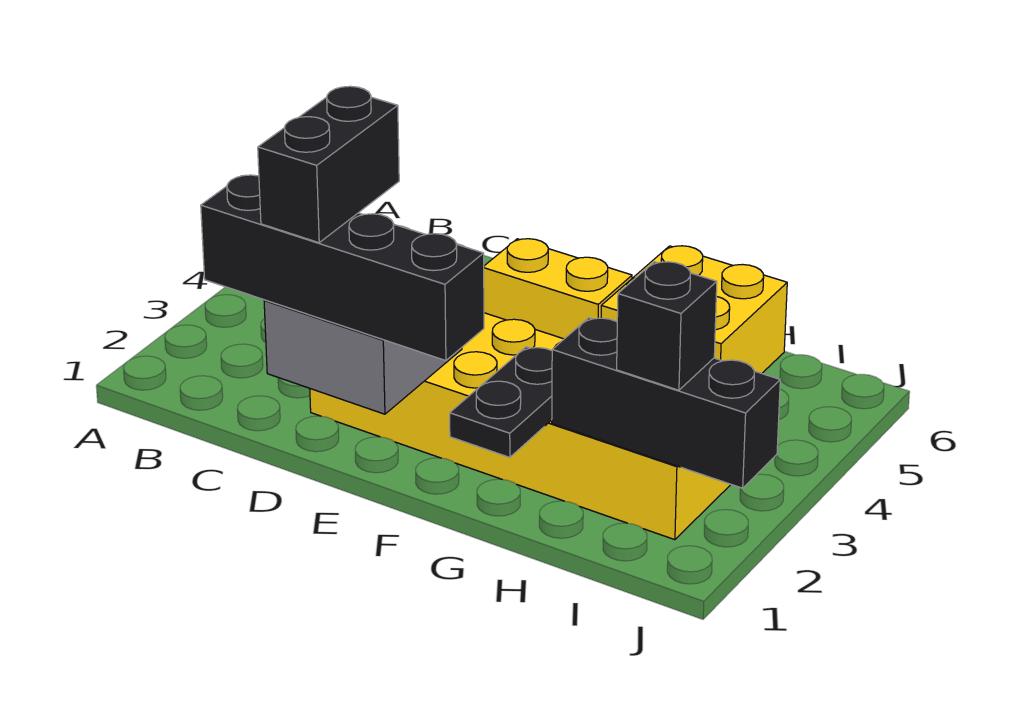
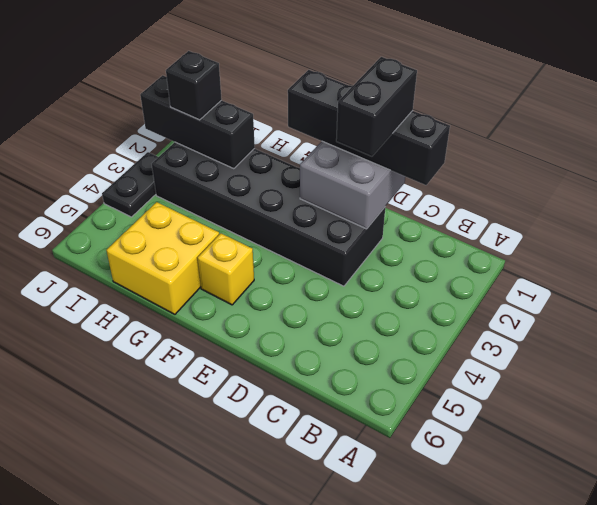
yellow brick D2:I3 level 1 -> black brick D2:I3 level 1
yellow brick E5:F5 level 1 -> yellow brick F5 level 1
black plate G1:G2 level 2 -> black plate J3:J4 level 1

